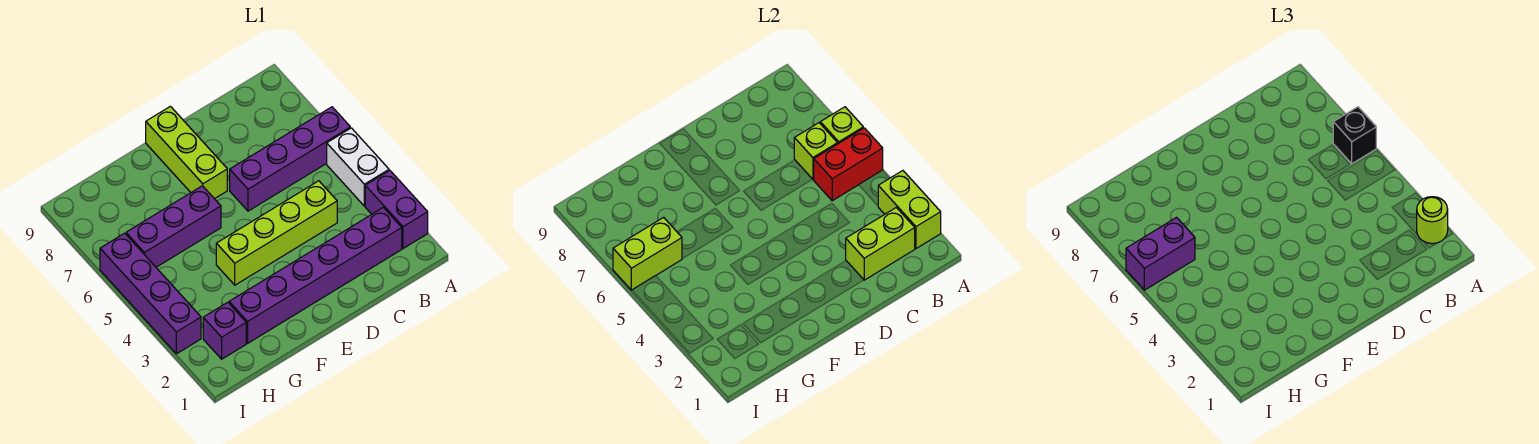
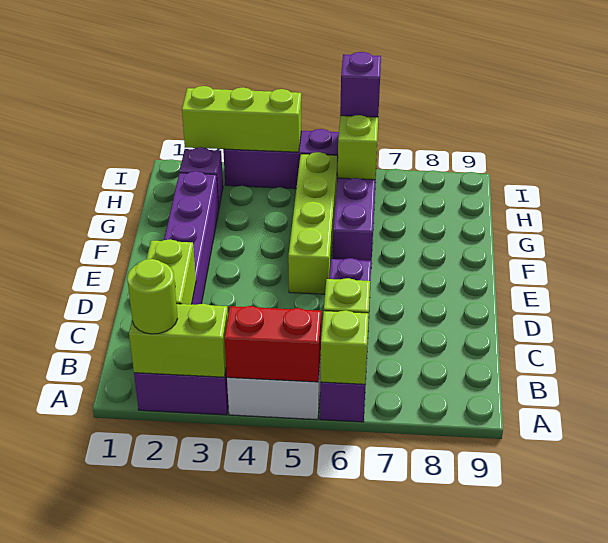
red brick A5:B5 level 2 -> red brick A4:A5 level 2
black brick A6 level 3 -> none
lime brick C4:F4 level 1 -> lime brick E5:H5 level 1
lime brick E7:E9 level 1 -> lime brick I2:I4 level 2
purple brick H6:I6 level 3 -> purple brick I6 level 3

